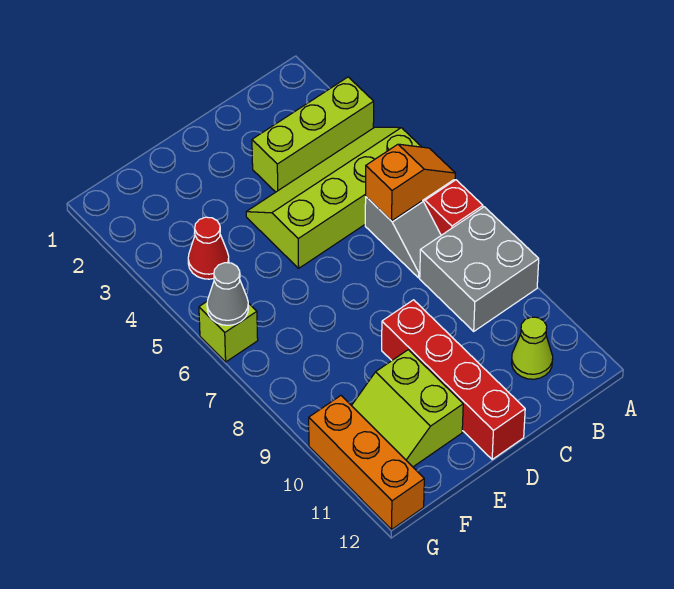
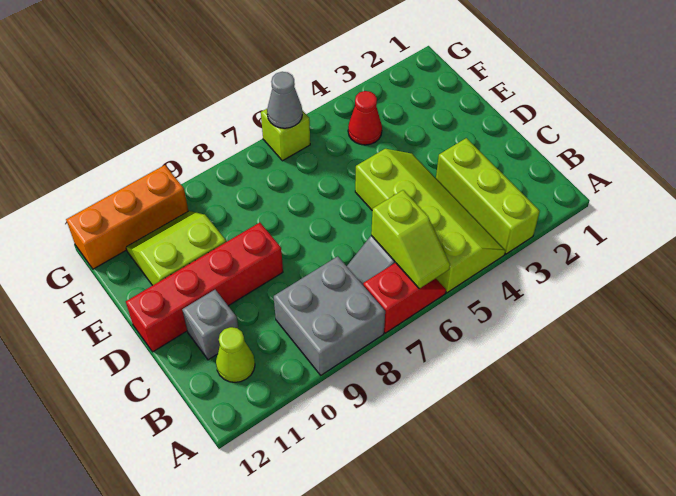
orange slope A6:B6 level 2 top B -> lime slope A6:B6 level 2 top B
none -> grey brick C11 level 1

